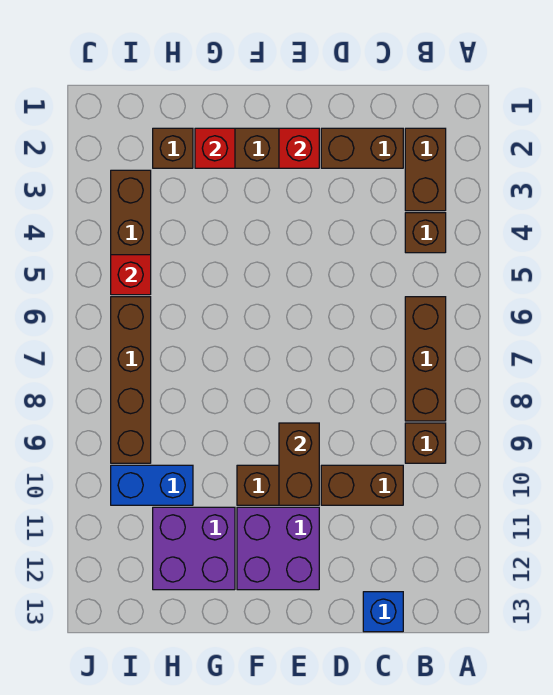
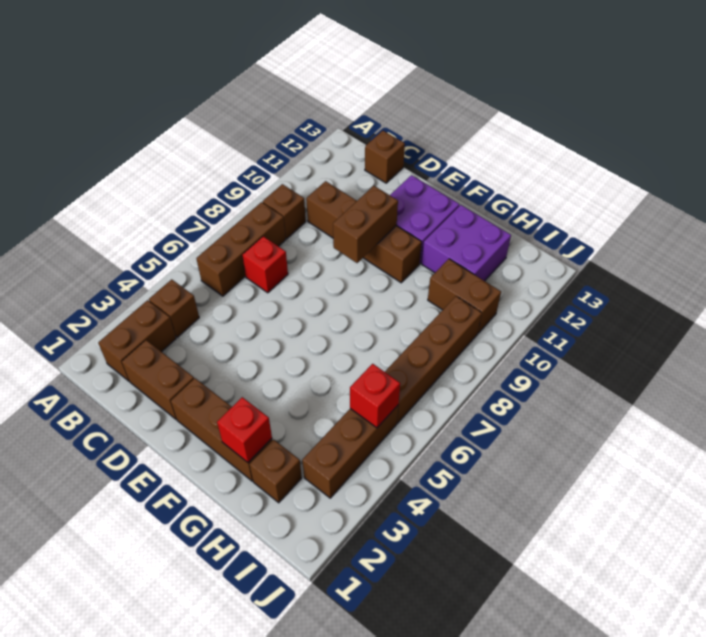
blue brick C13 level 1 -> brown brick C13 level 1
red brick E2 level 2 -> red brick C7 level 1
blue brick H10:I10 level 1 -> brown brick H10:I10 level 1

